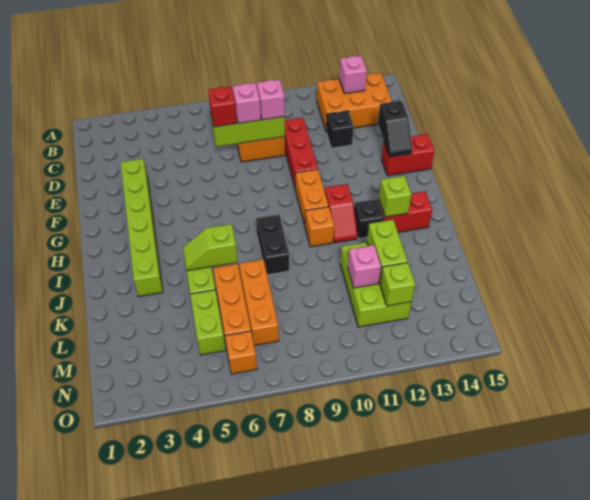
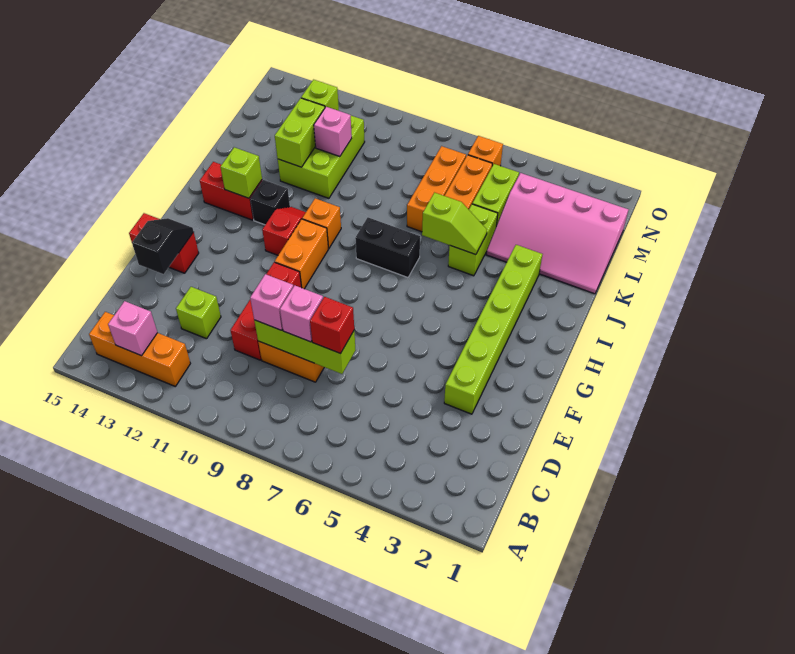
orange brick B12:C14 level 1 -> orange brick B12:B14 level 1
black brick D12 level 1 -> lime brick D12 level 1
black brick I8:J8 level 1 -> black brick I7:I8 level 1
none -> pink slope K1:M4 level 1 top M

